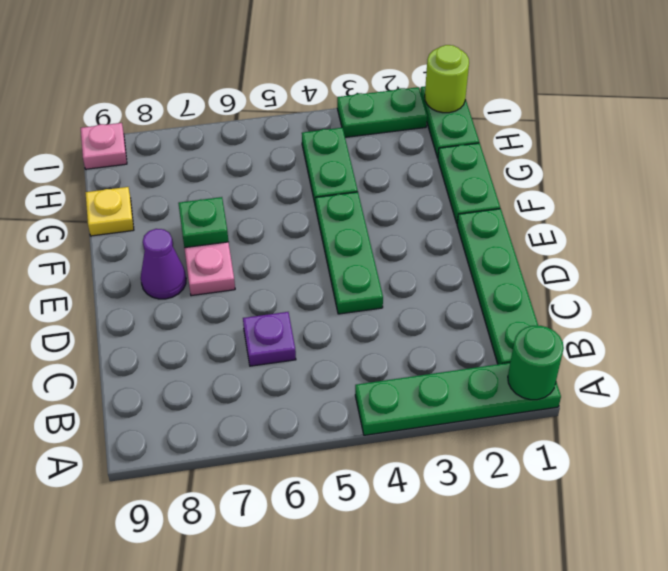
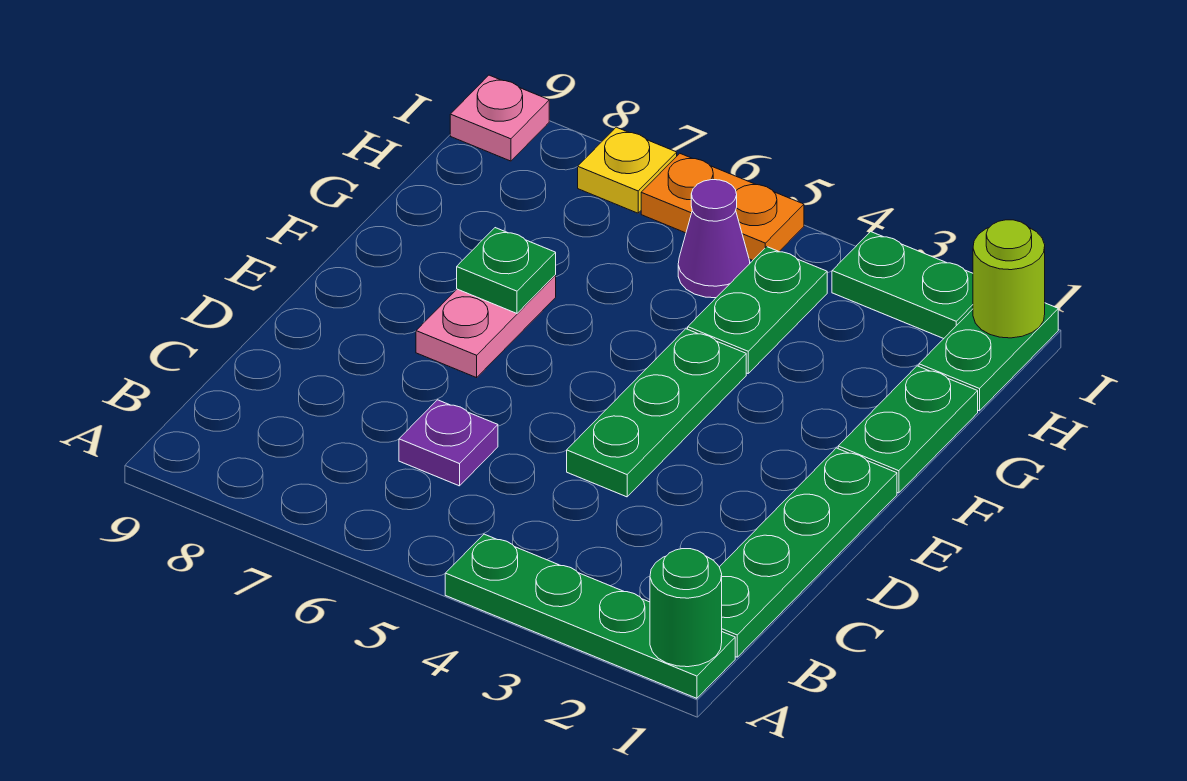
purple cone E8 level 1 -> purple cone H5 level 1
yellow plate G9 level 1 -> yellow plate I7 level 1
none -> orange plate I5:I6 level 1

